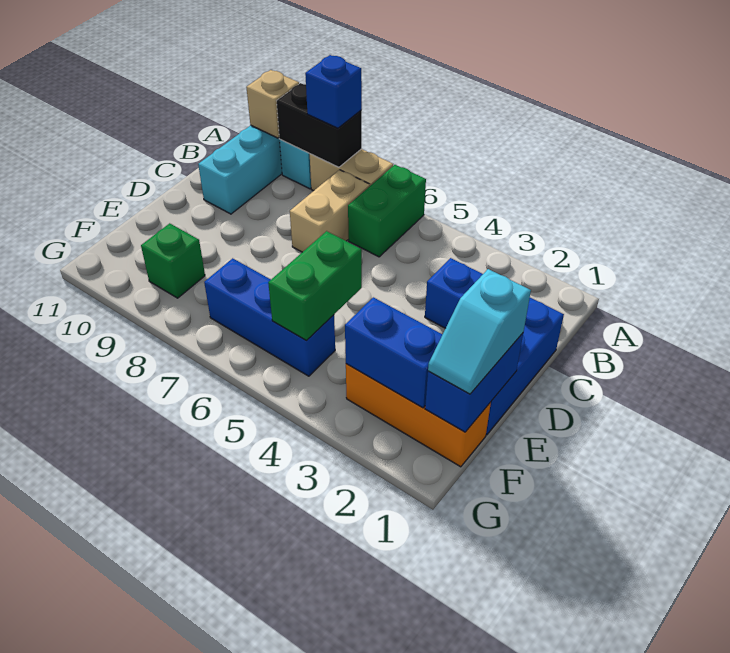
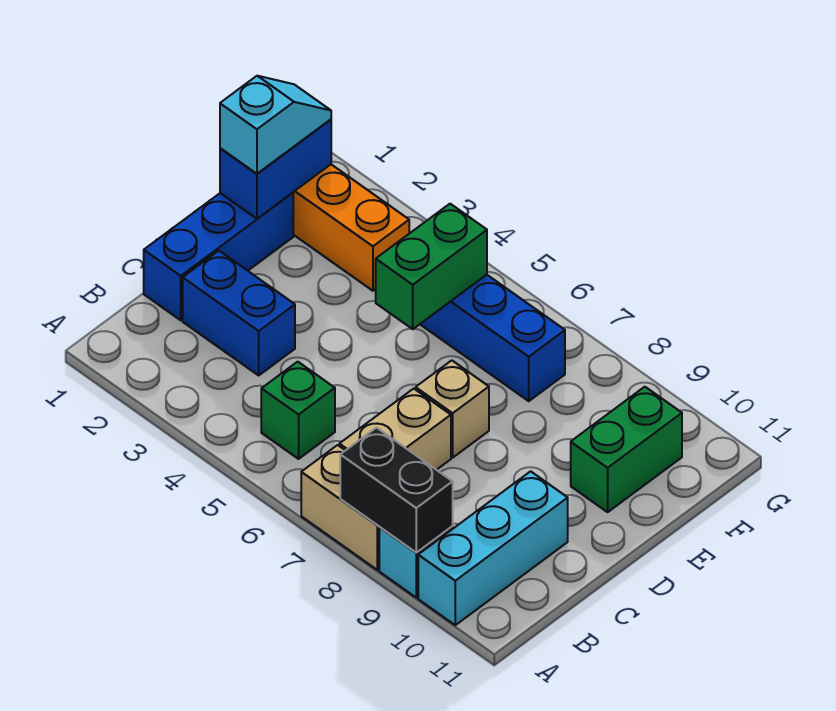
green brick A6:B6 level 1 -> green brick E10:F10 level 1
blue brick A8 level 3 -> none
tan brick A10 level 2 -> tan brick D7 level 1
blue brick F2:F3 level 2 -> none
green brick F9 level 1 -> green brick B5 level 1

